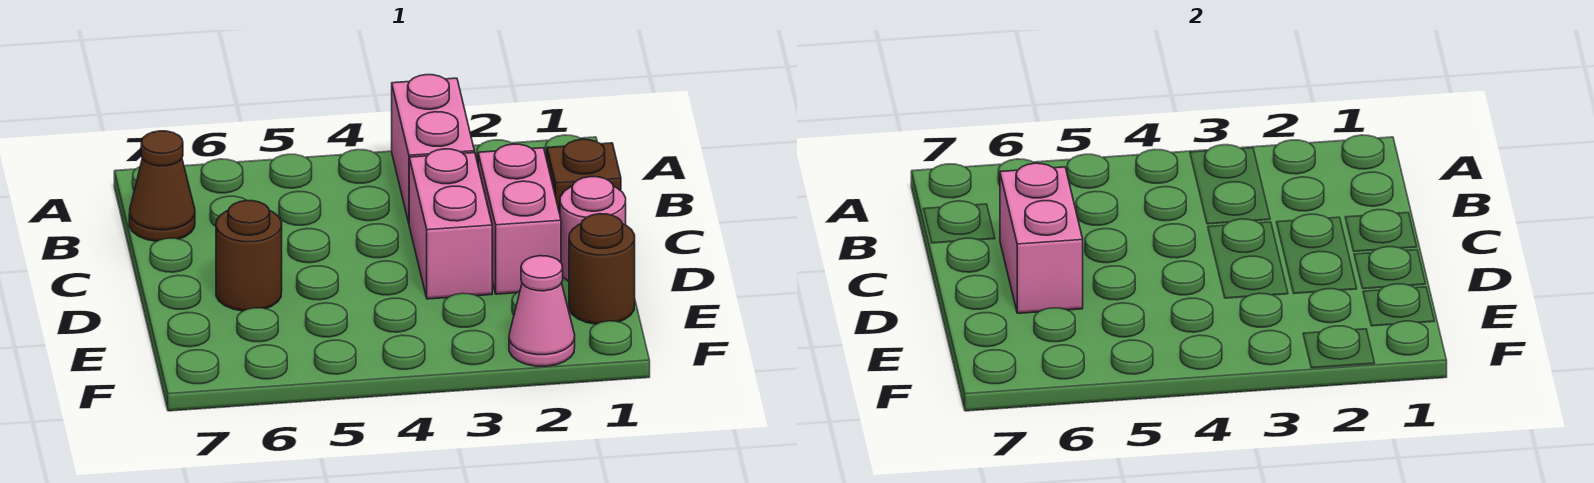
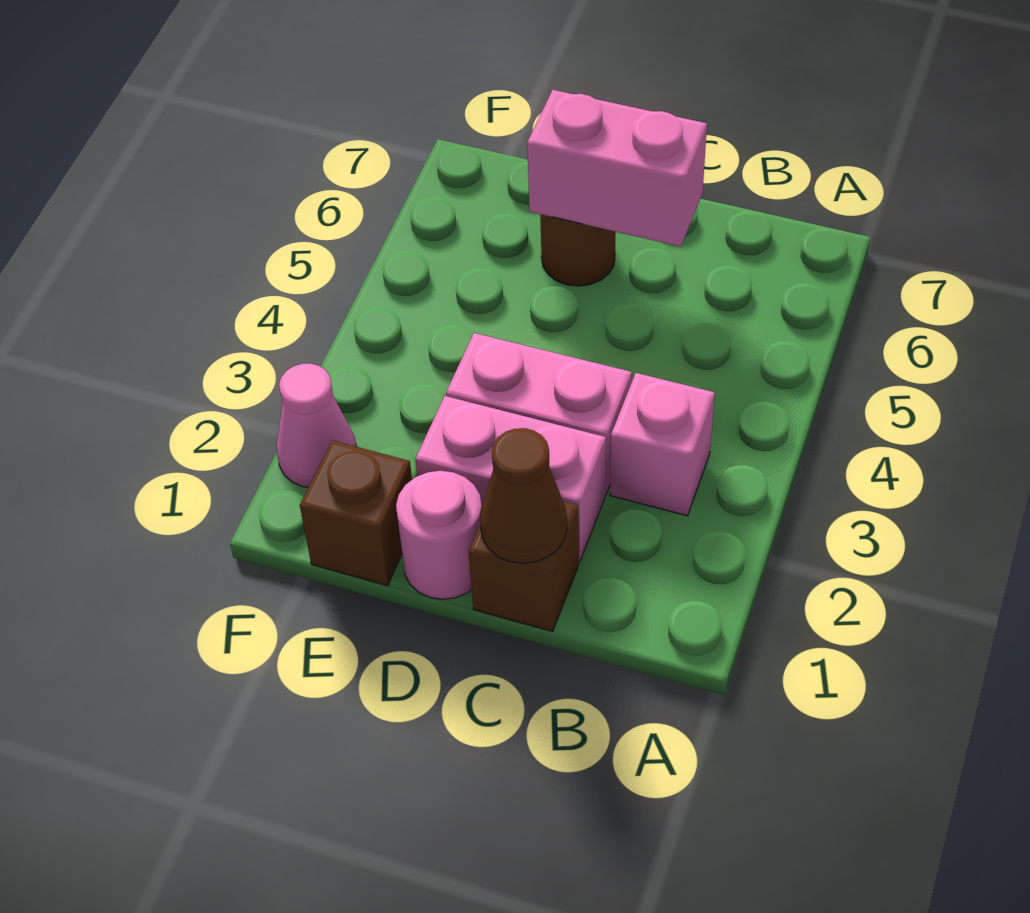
pink brick A3:B3 level 1 -> pink brick B3 level 1
brown cone B7 level 1 -> brown cone C1 level 2
brown round brick E1 level 1 -> brown brick E1 level 1

